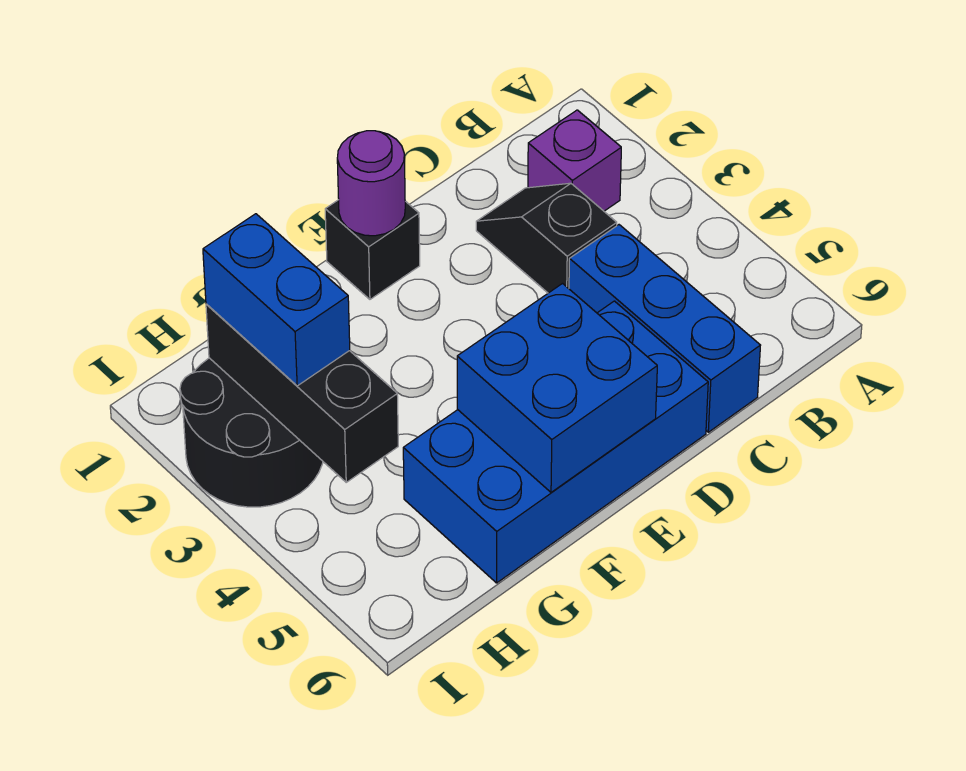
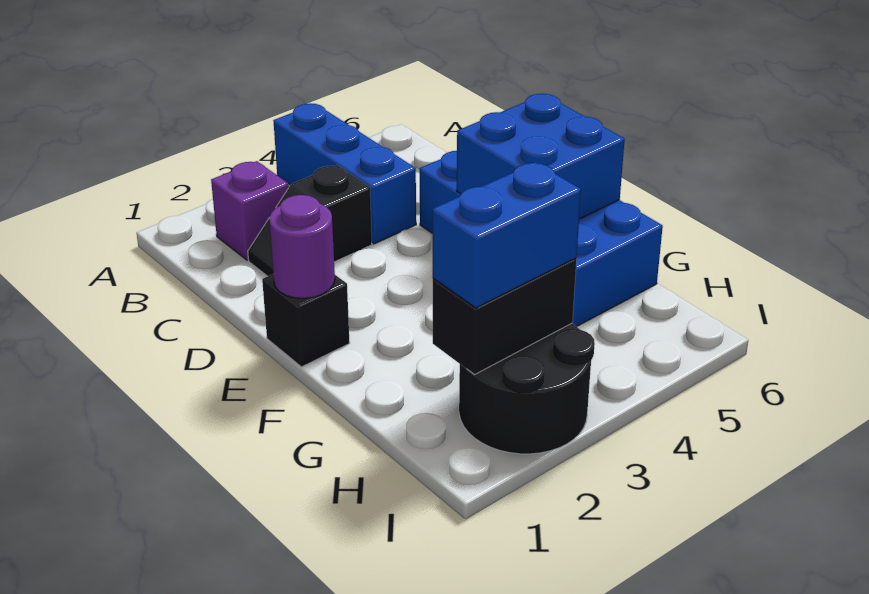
blue brick C4:C6 level 1 -> blue brick A4:C4 level 1
black brick H2:H4 level 2 -> black brick H2:H3 level 2

